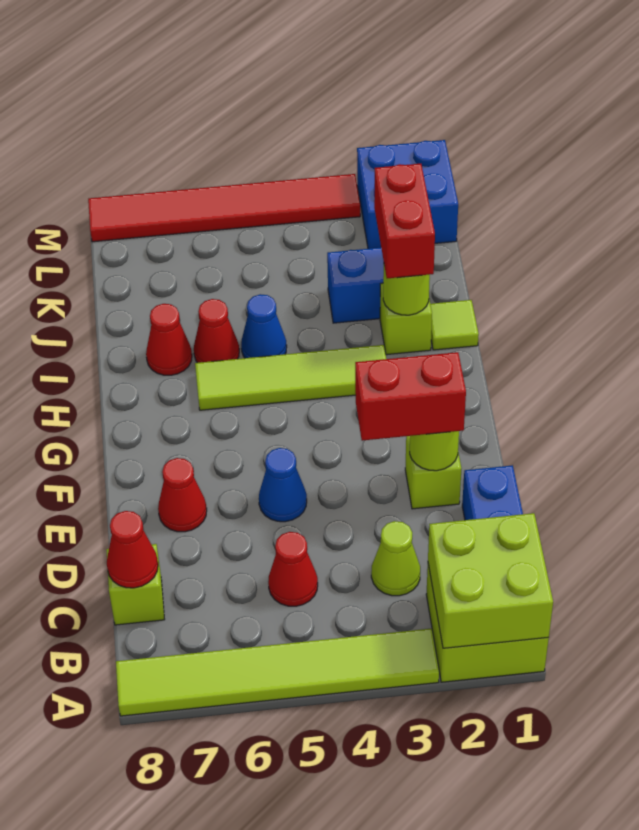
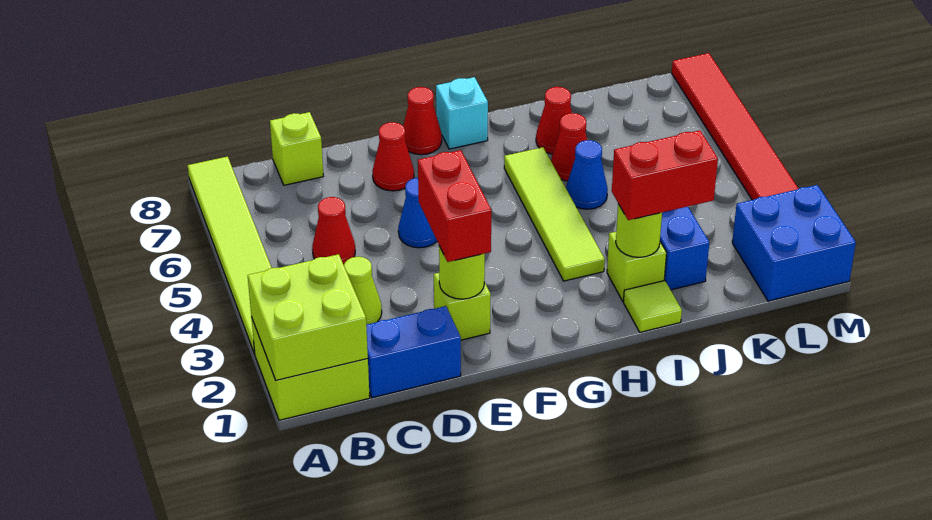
red cone C8 level 2 -> red cone F8 level 1
none -> cyan brick G8 level 1

